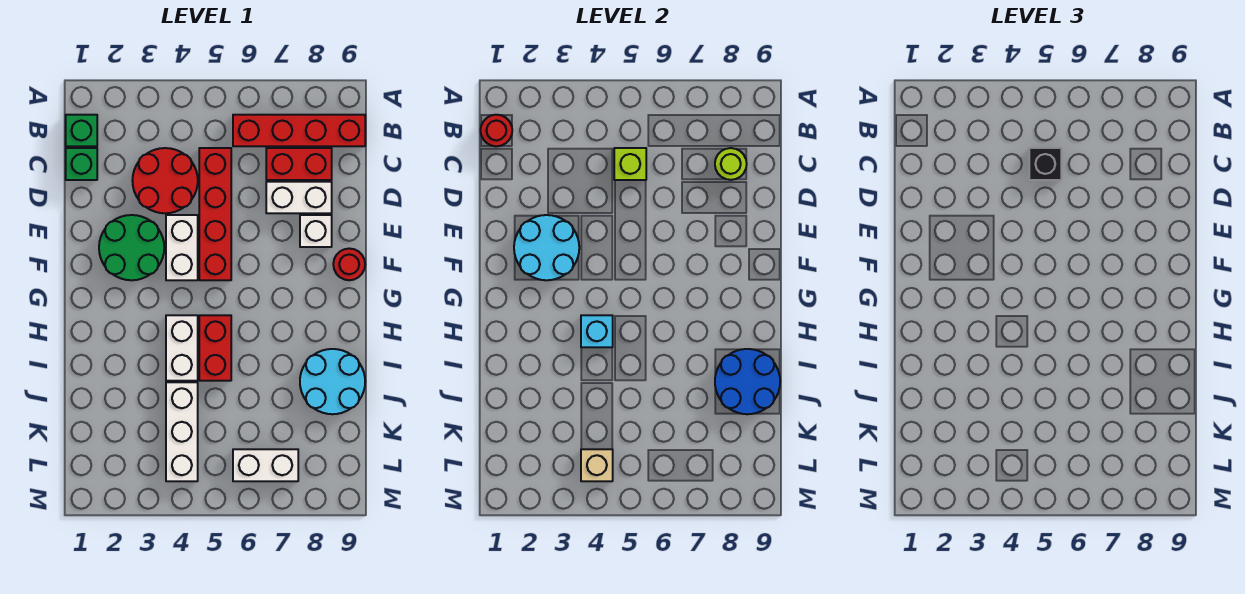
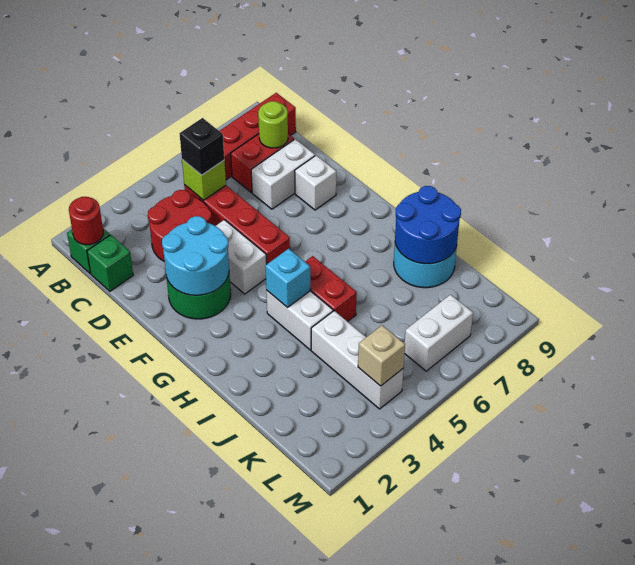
red round brick F9 level 1 -> none

